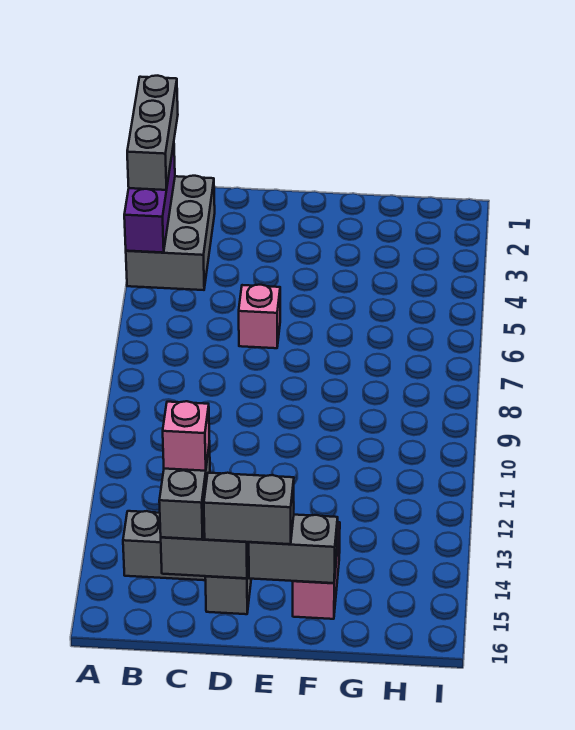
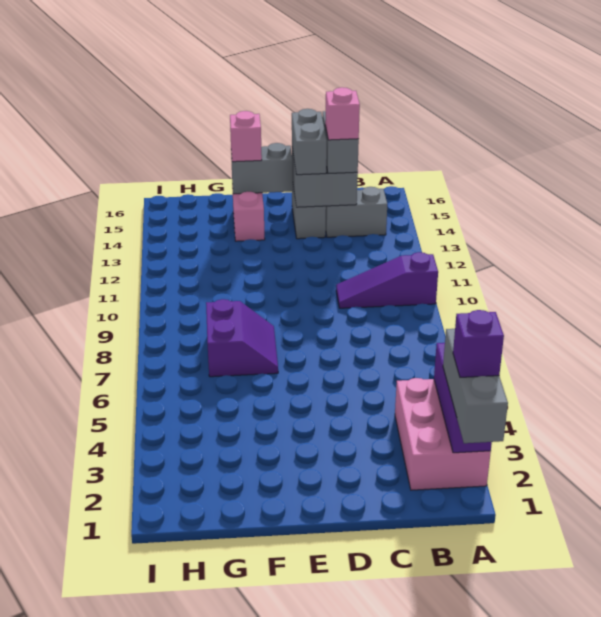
grey brick A2:B4 level 1 -> pink brick A2:B4 level 1
none -> purple brick A2 level 4
none -> purple slope A10:C10 level 1 top A
pink brick D6 level 1 -> pink brick F15 level 3
grey brick D15:E15 level 3 -> grey brick D14:D15 level 3
none -> purple slope F7:G8 level 1 top G

